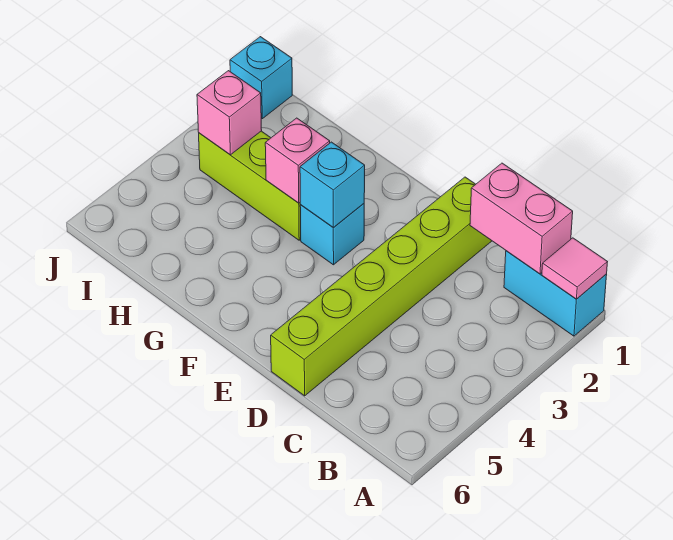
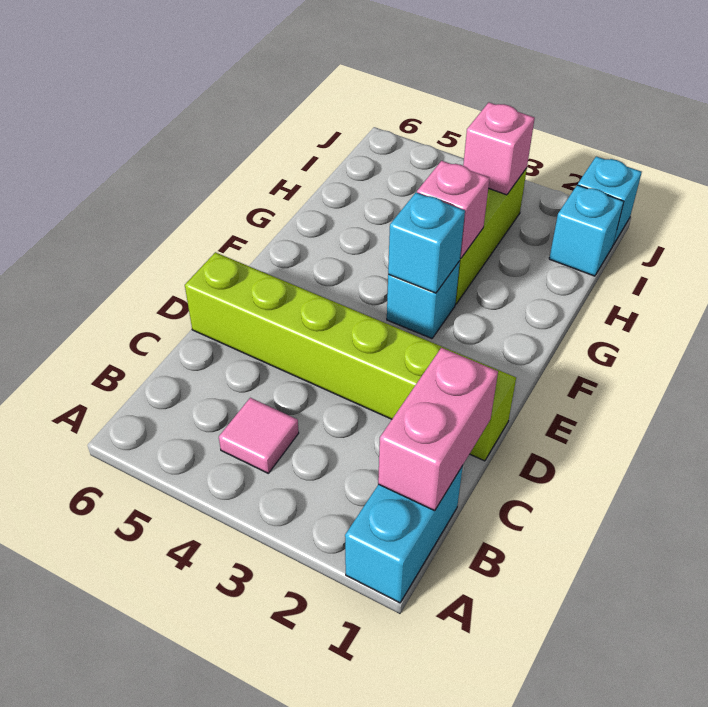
pink tile A1 level 2 -> pink tile B4 level 1
none -> cyan brick I1 level 1

